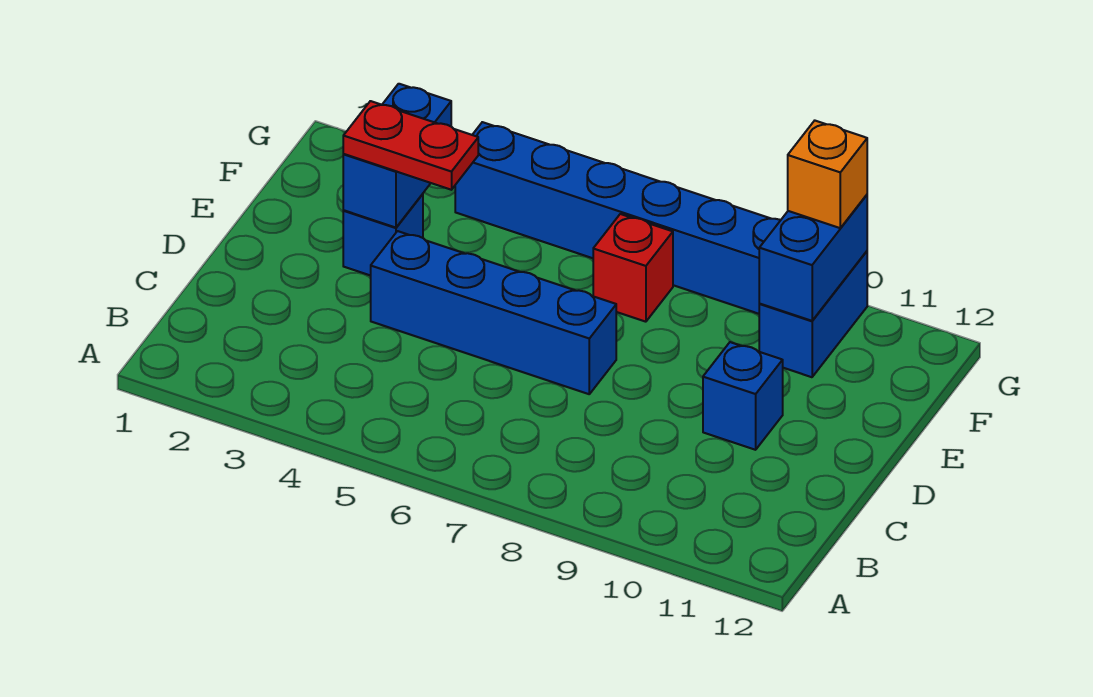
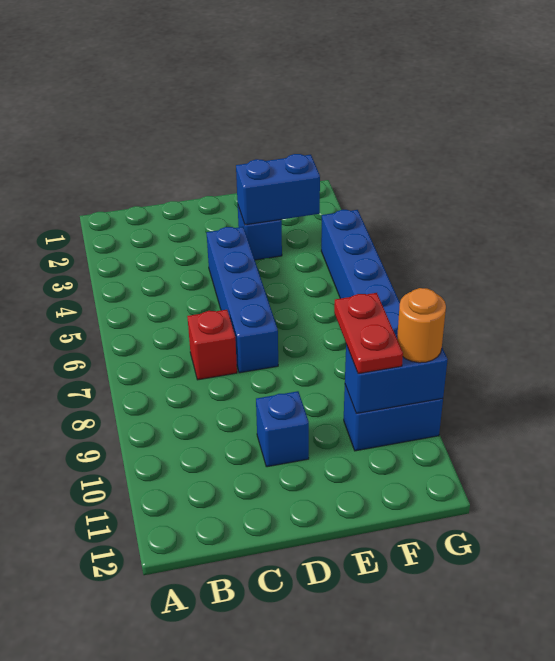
red plate E3:E4 level 3 -> red plate F9:F10 level 3
red brick F7 level 1 -> red brick C7 level 1
orange brick G10 level 3 -> orange round brick G10 level 3

